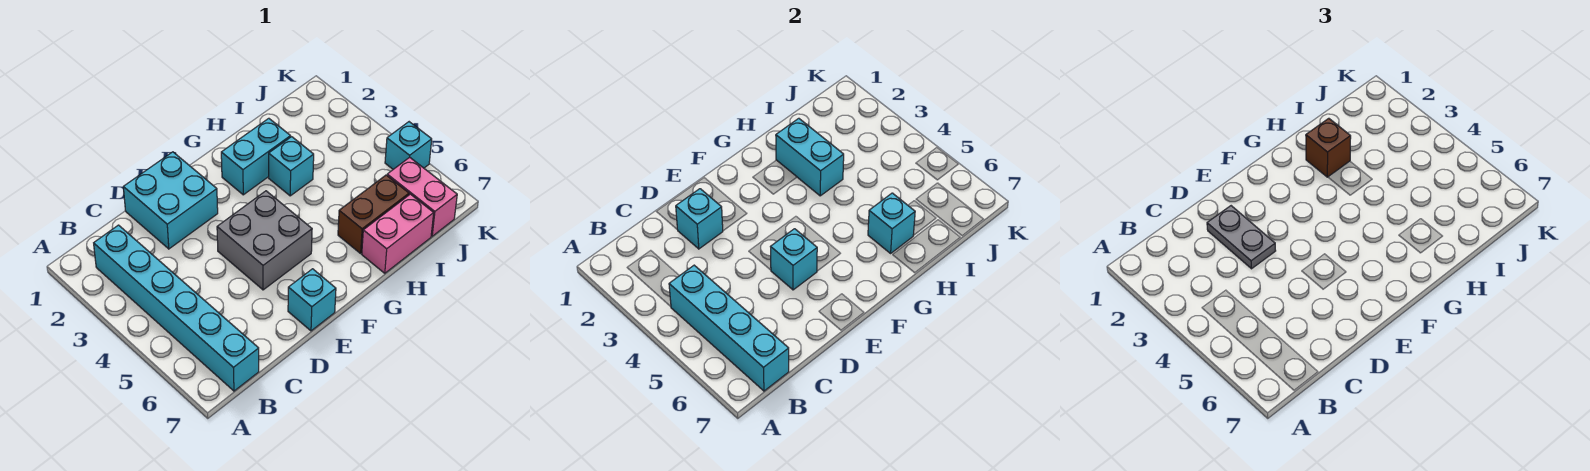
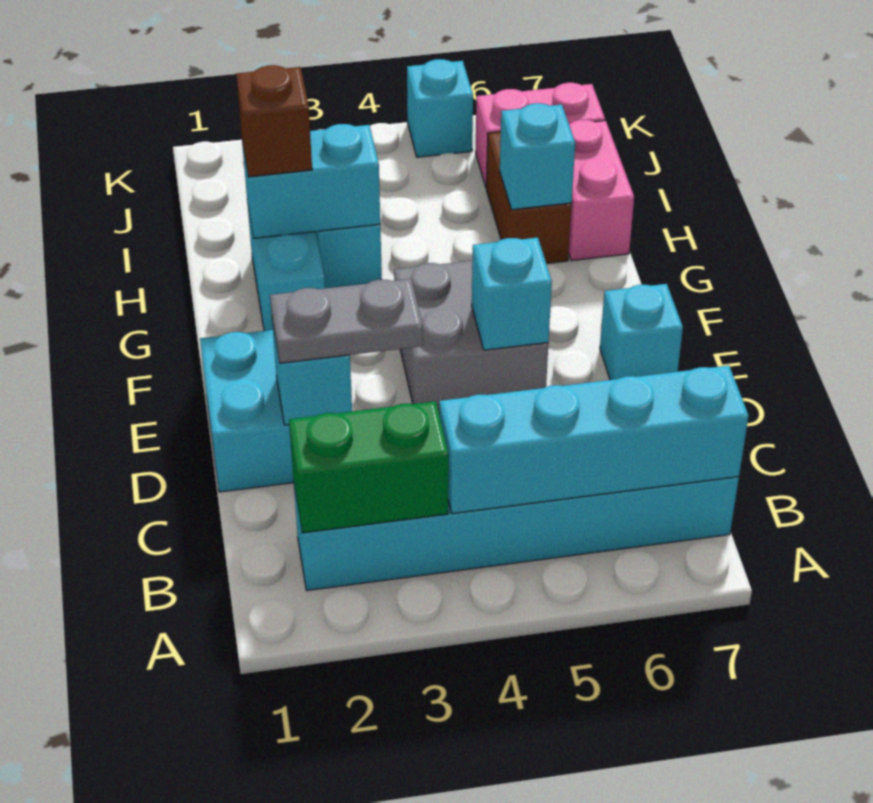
none -> green brick B2:B3 level 2

